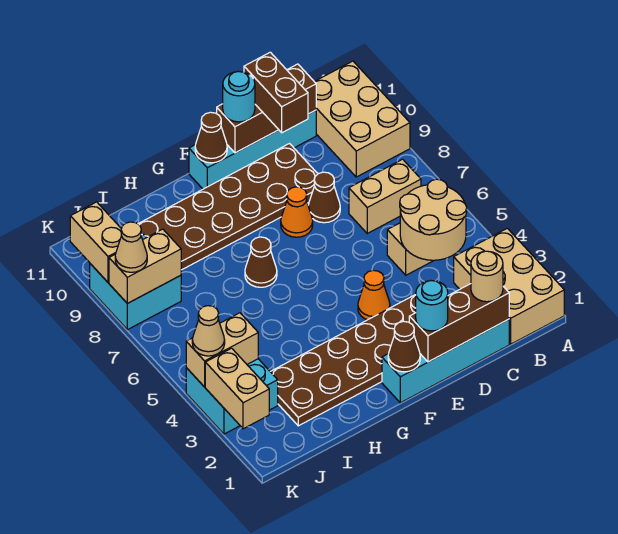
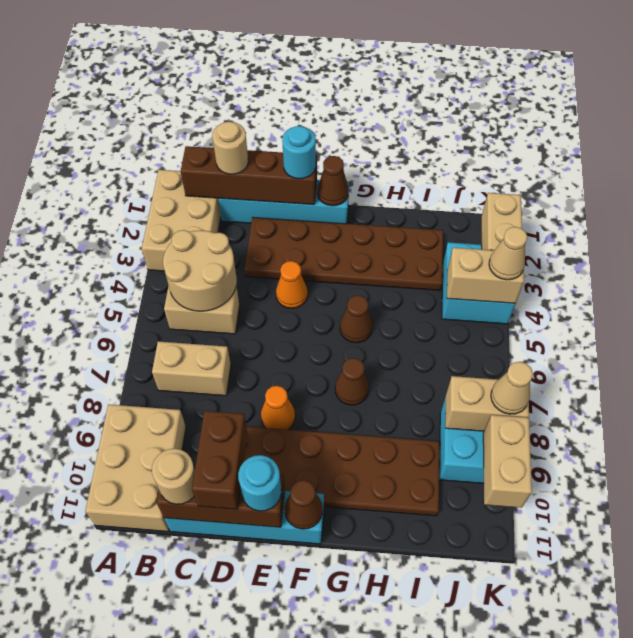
brown brick C1:E1 level 2 -> brown brick B1:E1 level 2
none -> tan round brick C11 level 3
brown cone D8 level 1 -> brown cone G5 level 1

